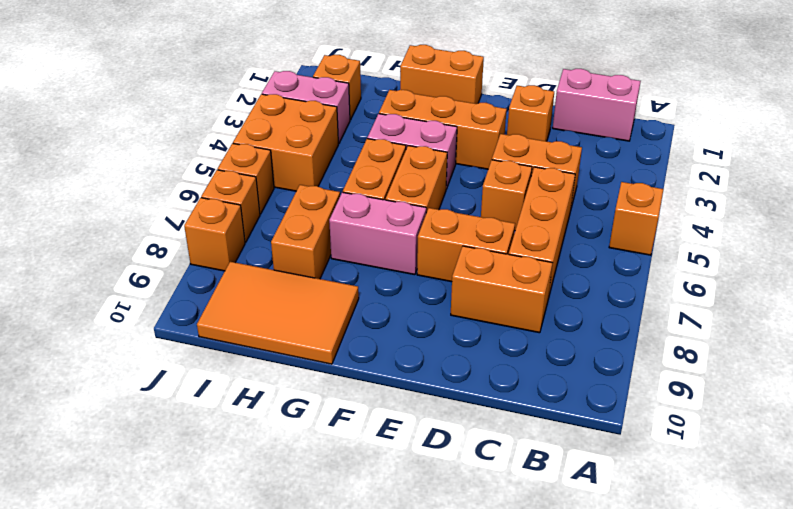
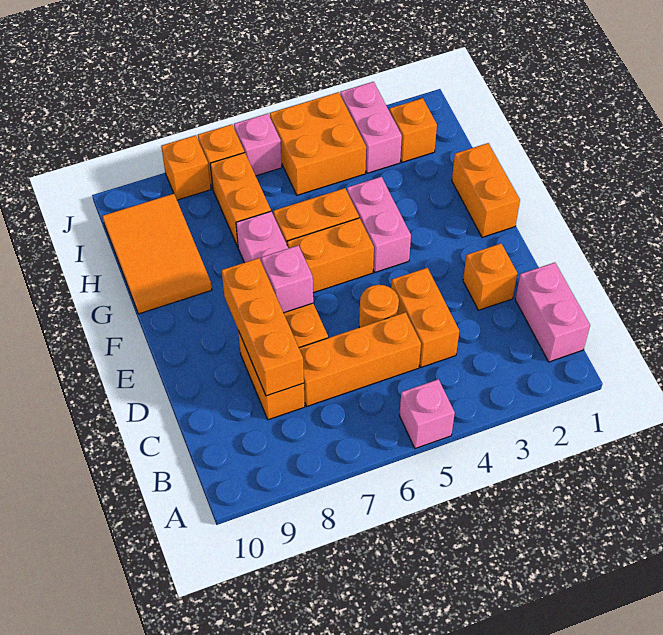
orange brick A5 level 1 -> pink brick A5 level 1
orange brick D5 level 1 -> orange round brick D5 level 1
orange brick E3:G3 level 1 -> orange brick C8:E8 level 2
none -> pink brick E7 level 2
orange brick H7:H8 level 1 -> orange brick H7:I7 level 1
orange brick J6 level 1 -> pink brick J6 level 1

